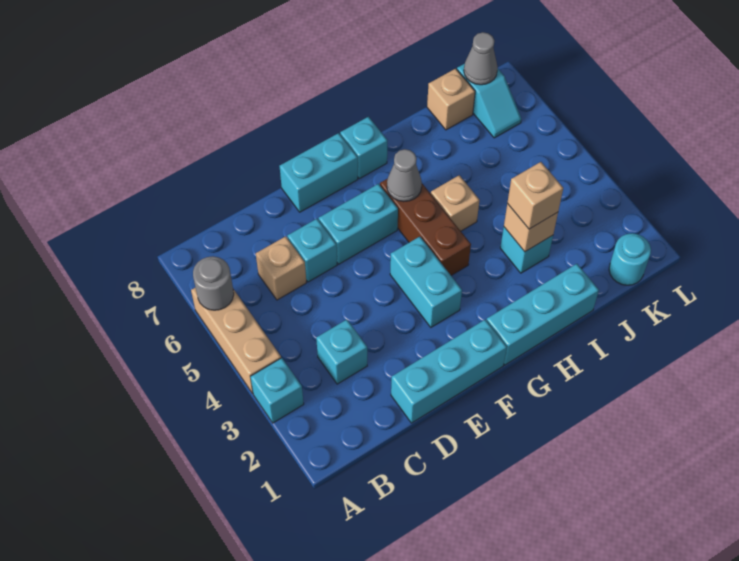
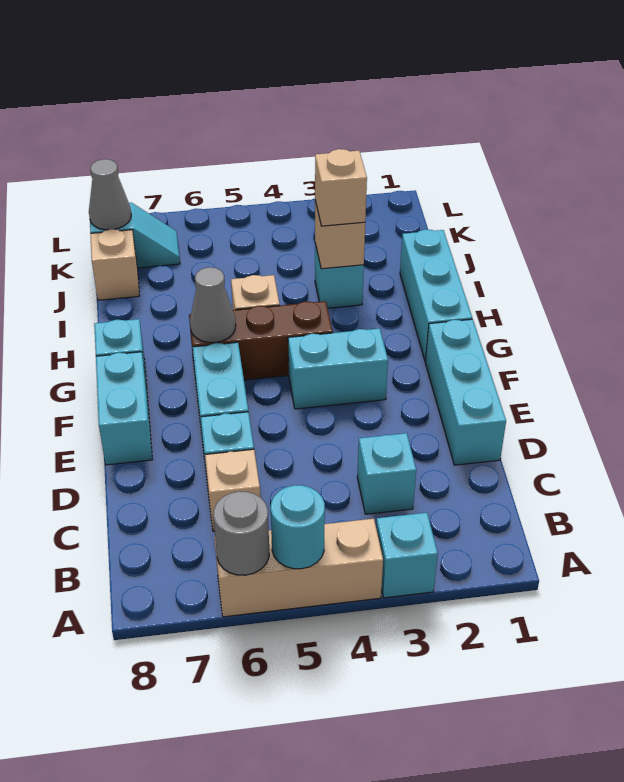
cyan round brick K1 level 1 -> cyan round brick A5 level 2

